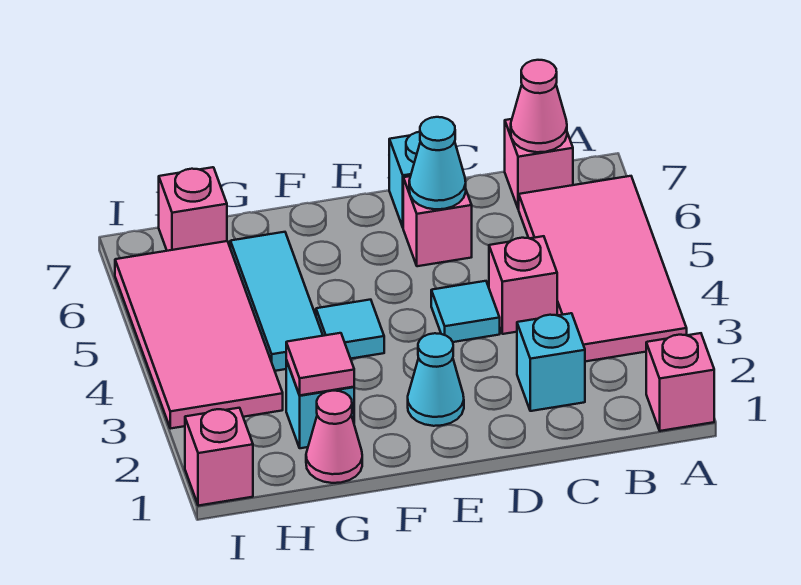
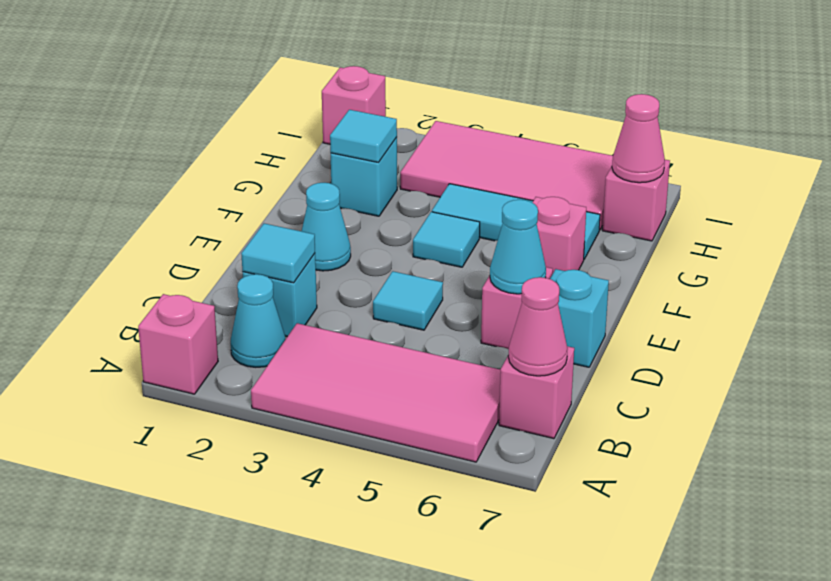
none -> cyan cone B2 level 1
none -> cyan tile C2 level 2
pink brick C4 level 1 -> pink brick F6 level 1
pink cone G1 level 1 -> pink cone H7 level 2
pink tile G2 level 2 -> cyan tile G2 level 2

